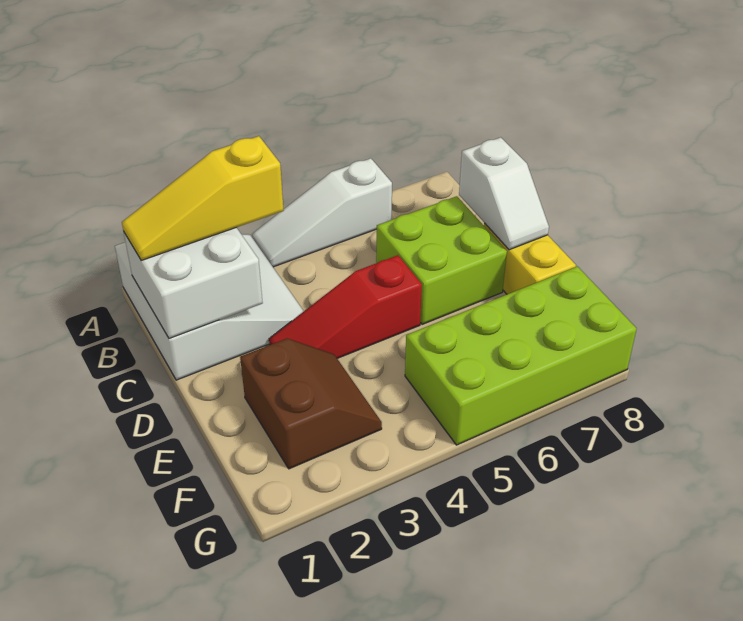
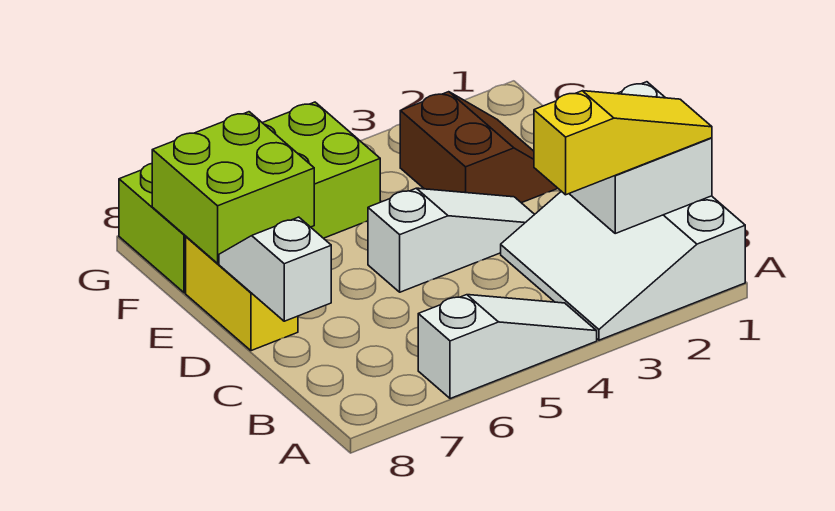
lime brick C6:D7 level 1 -> lime brick E7:F8 level 2
red slope D3:D5 level 1 top 5 -> white slope D3:D5 level 1 top 5
brown slope E2:F3 level 1 top 2 -> brown slope E2:F3 level 1 top 3

